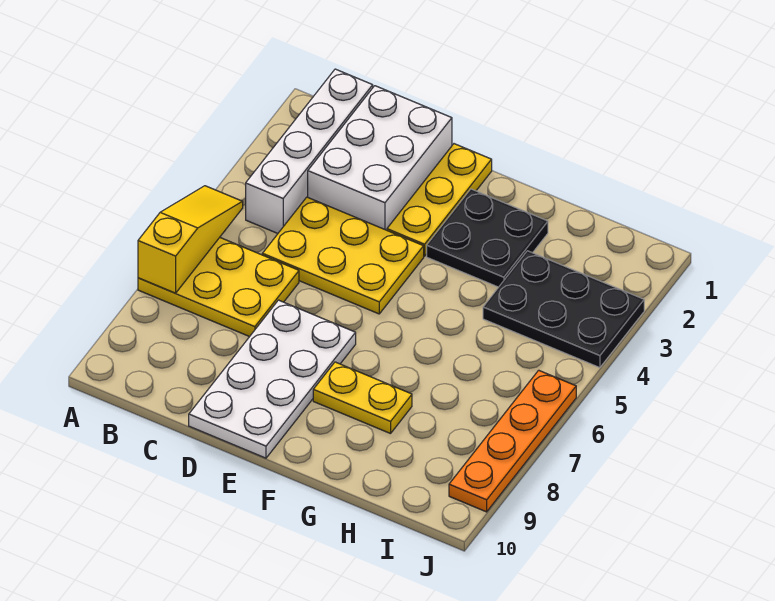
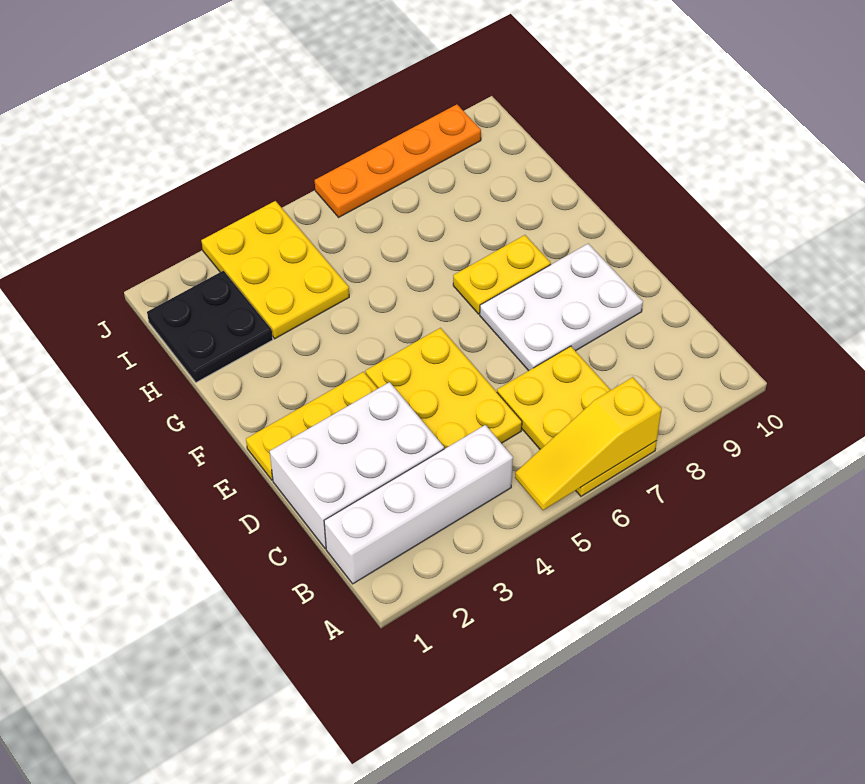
white plate D7:E10 level 1 -> white plate D7:E9 level 1
black plate F2:G3 level 1 -> black plate H1:I2 level 1
yellow plate F8:G8 level 1 -> yellow plate F7:F8 level 1
black plate H3:J4 level 1 -> yellow plate H3:J4 level 1

